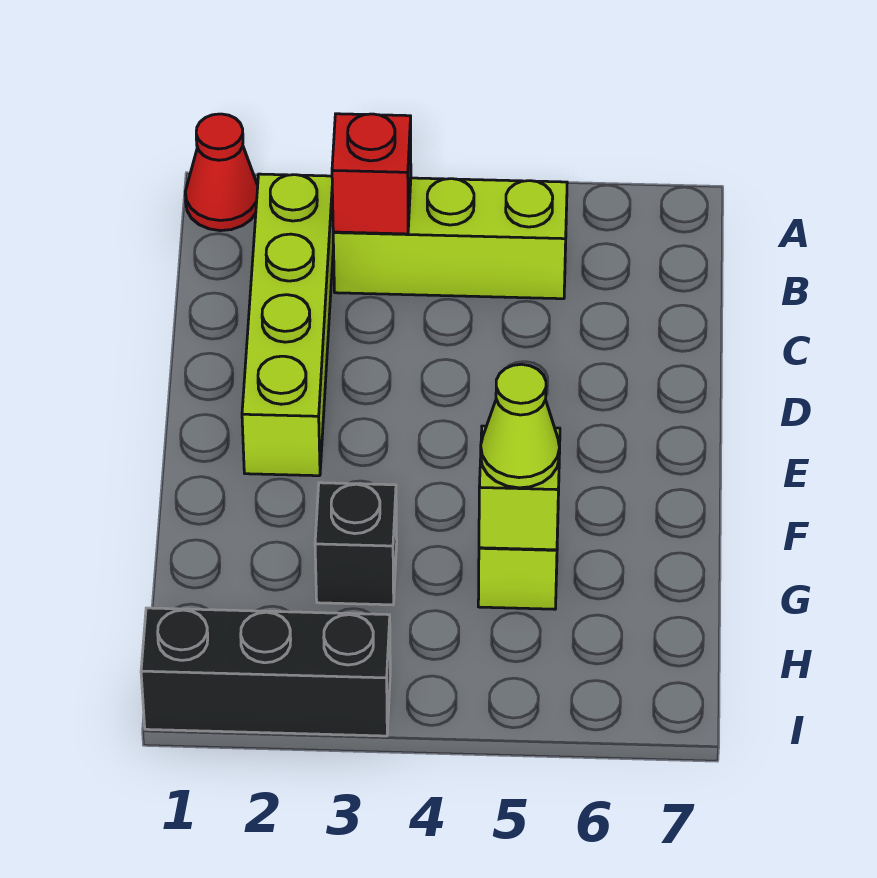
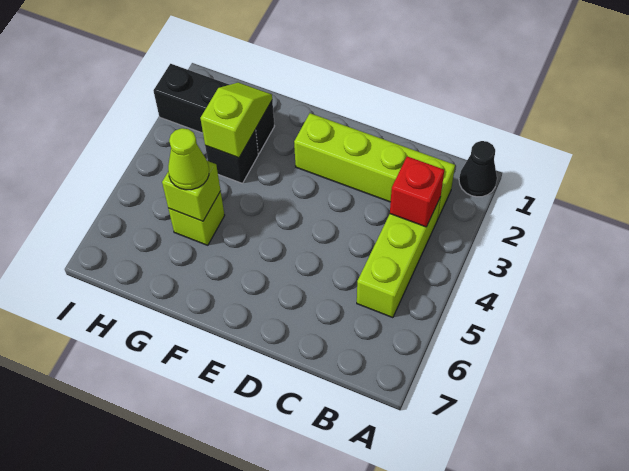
red cone A1 level 1 -> black cone A1 level 1
none -> lime slope G2:G3 level 2 top 3
black brick I1:I3 level 1 -> black brick G2:I2 level 1

